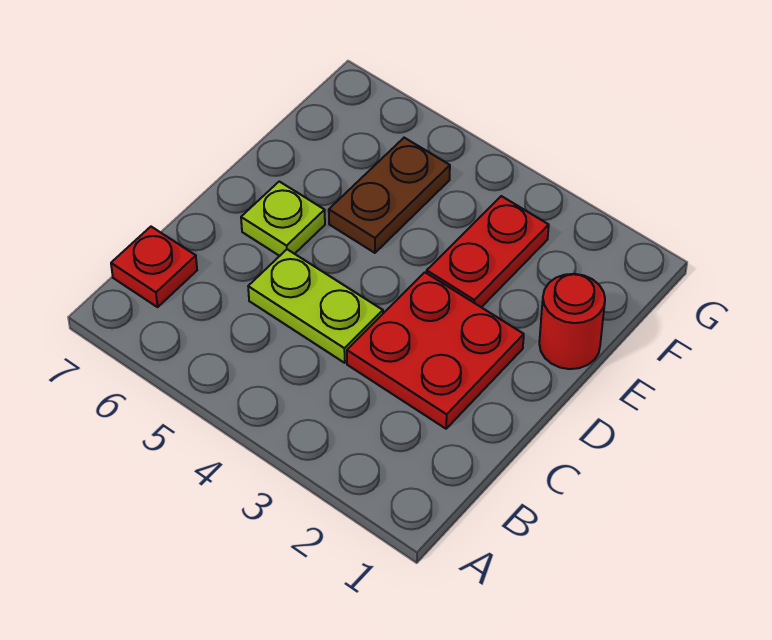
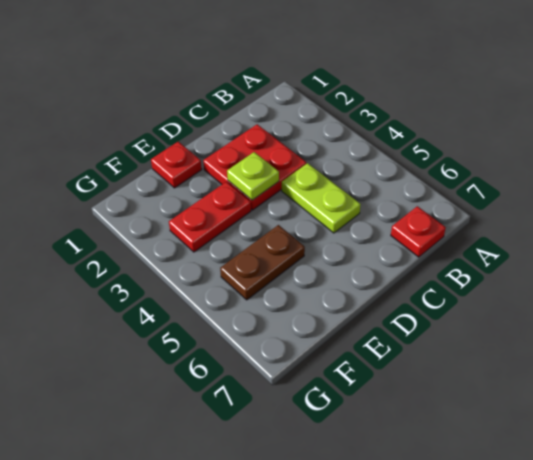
lime plate D6 level 1 -> lime plate D3 level 2
red round brick E1 level 1 -> red plate E1 level 1

